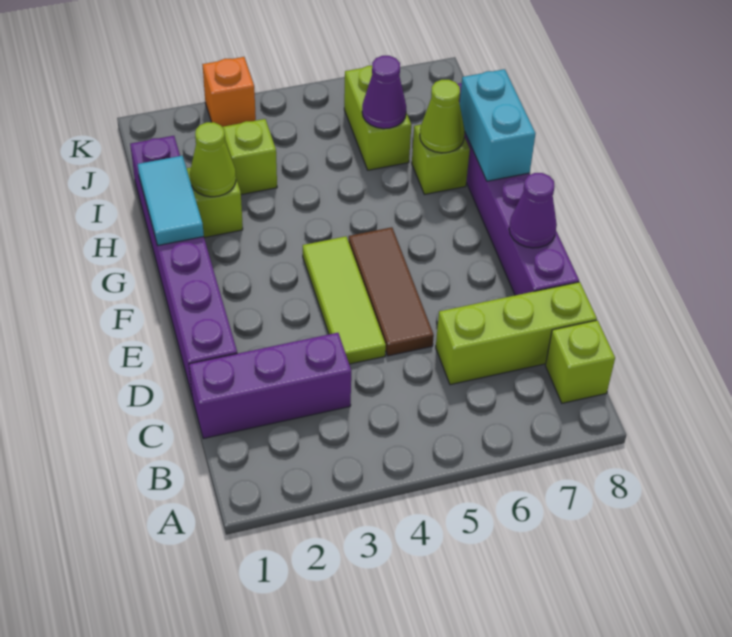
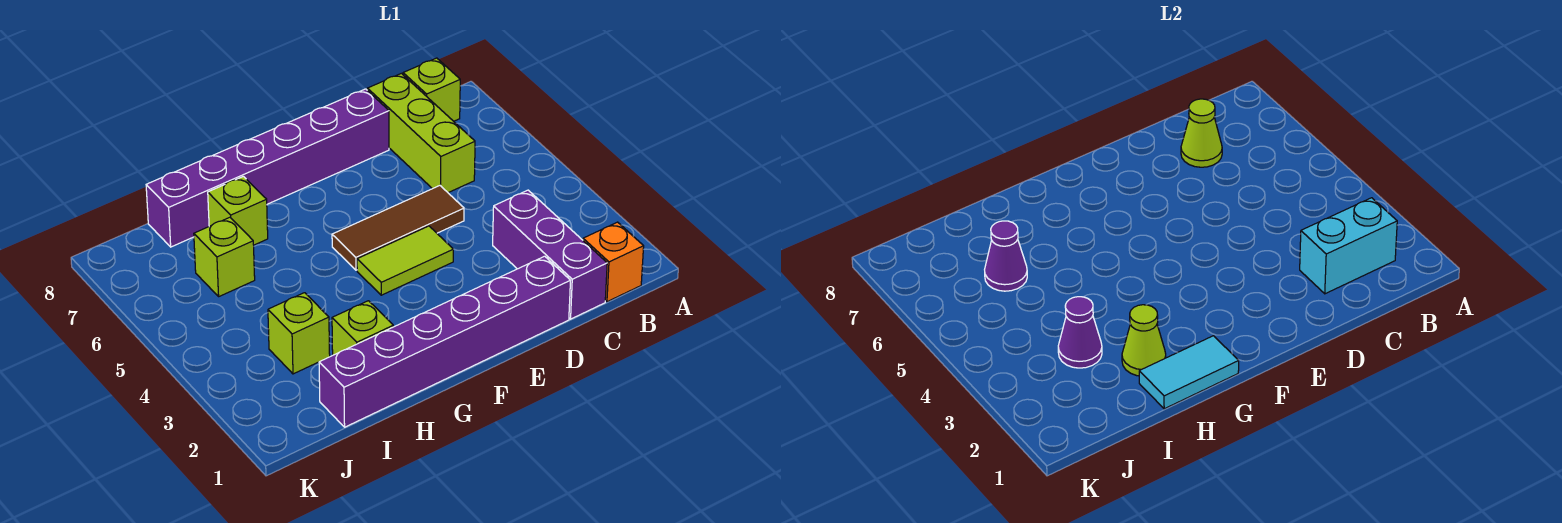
lime tile D4:F4 level 1 -> lime tile E4:F4 level 1
purple cone E8 level 2 -> purple cone I3 level 2
cyan brick G8:H8 level 2 -> cyan brick B2:C2 level 2
lime cone H7 level 2 -> lime cone C7 level 2
lime brick I6:J6 level 1 -> lime brick I6 level 1
orange brick K3 level 1 -> orange brick B1 level 1

